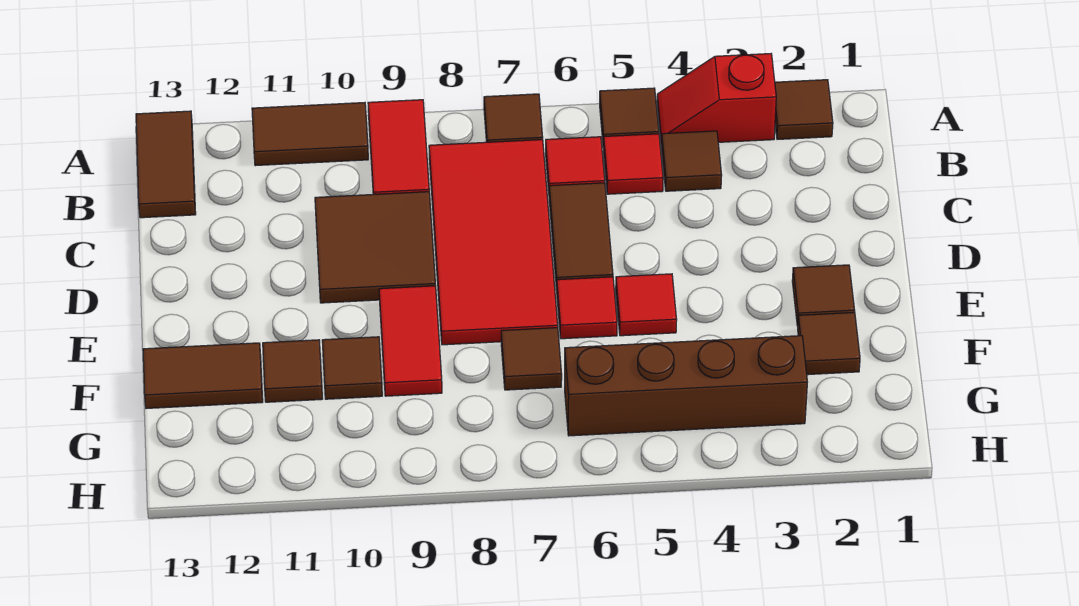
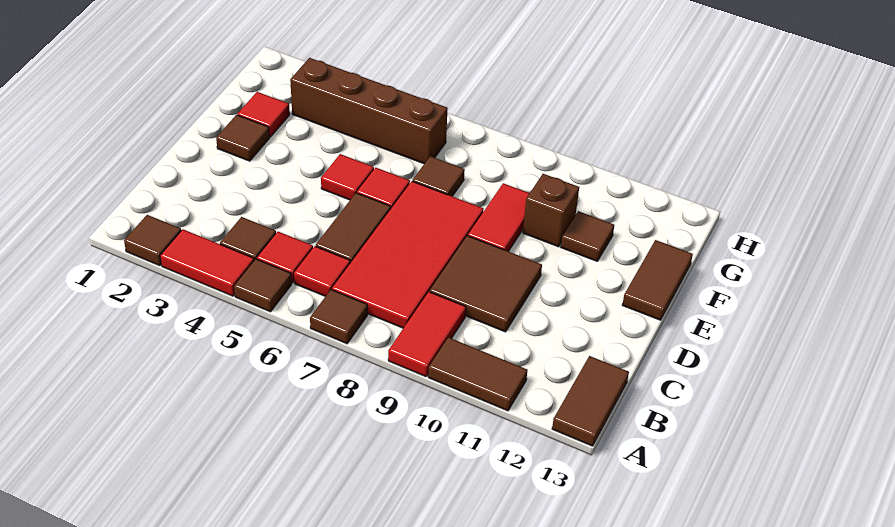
red slope A3:A4 level 1 top 3 -> red tile A3:A4 level 1
brown tile F2 level 1 -> red tile F2 level 1
brown tile F10 level 1 -> brown brick F10 level 1
brown tile F12:F13 level 1 -> brown tile E13:F13 level 1

